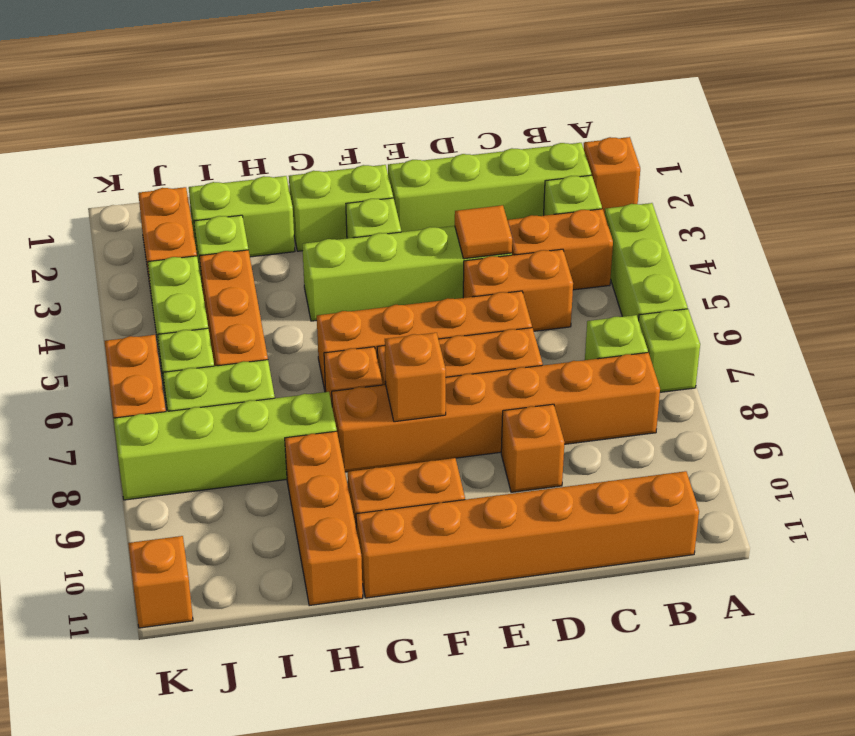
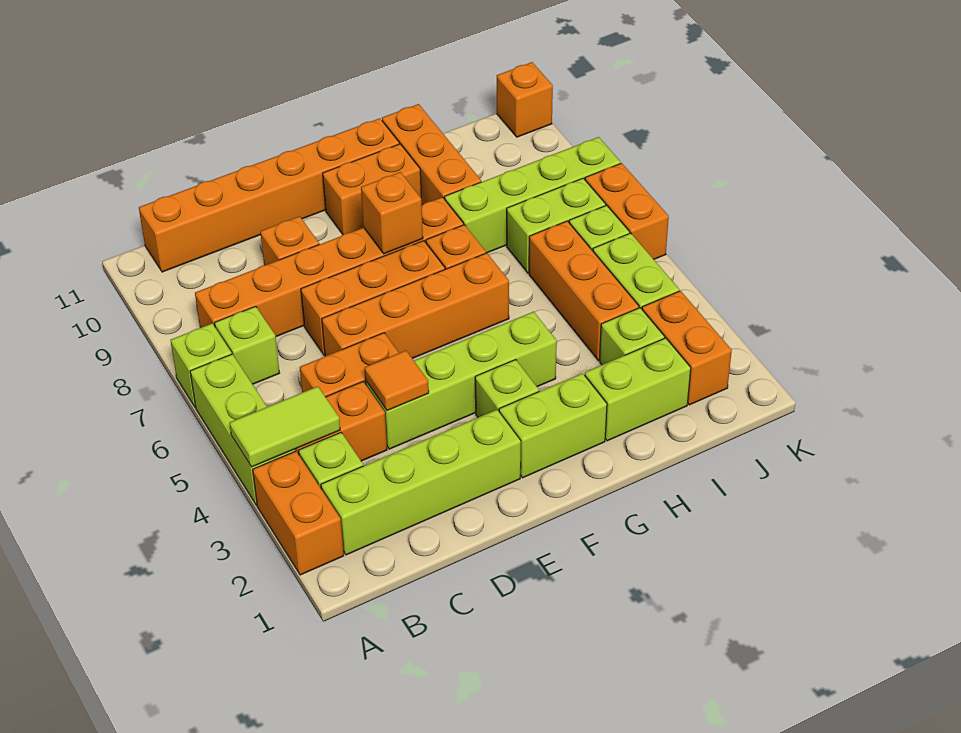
orange brick A2 level 1 -> orange brick A2:A3 level 1
none -> lime tile A4:B4 level 2

